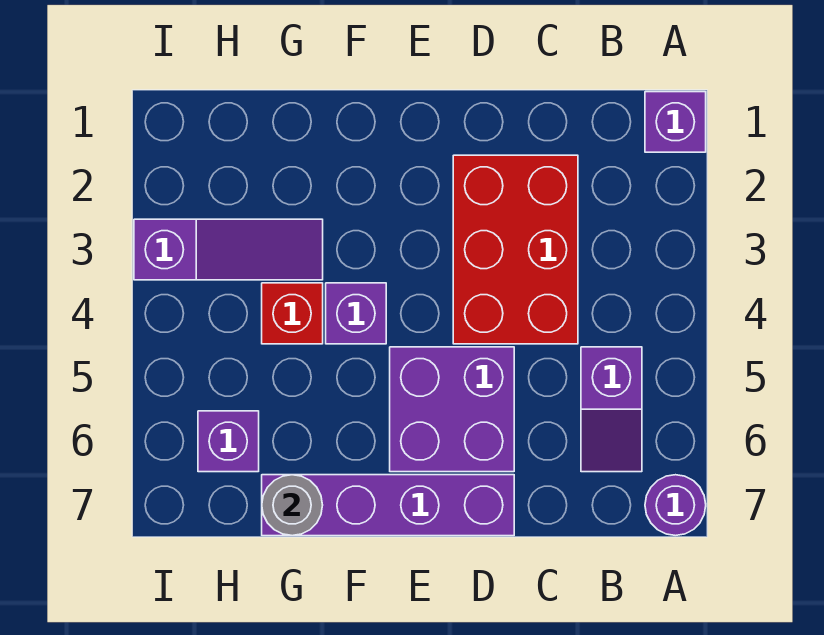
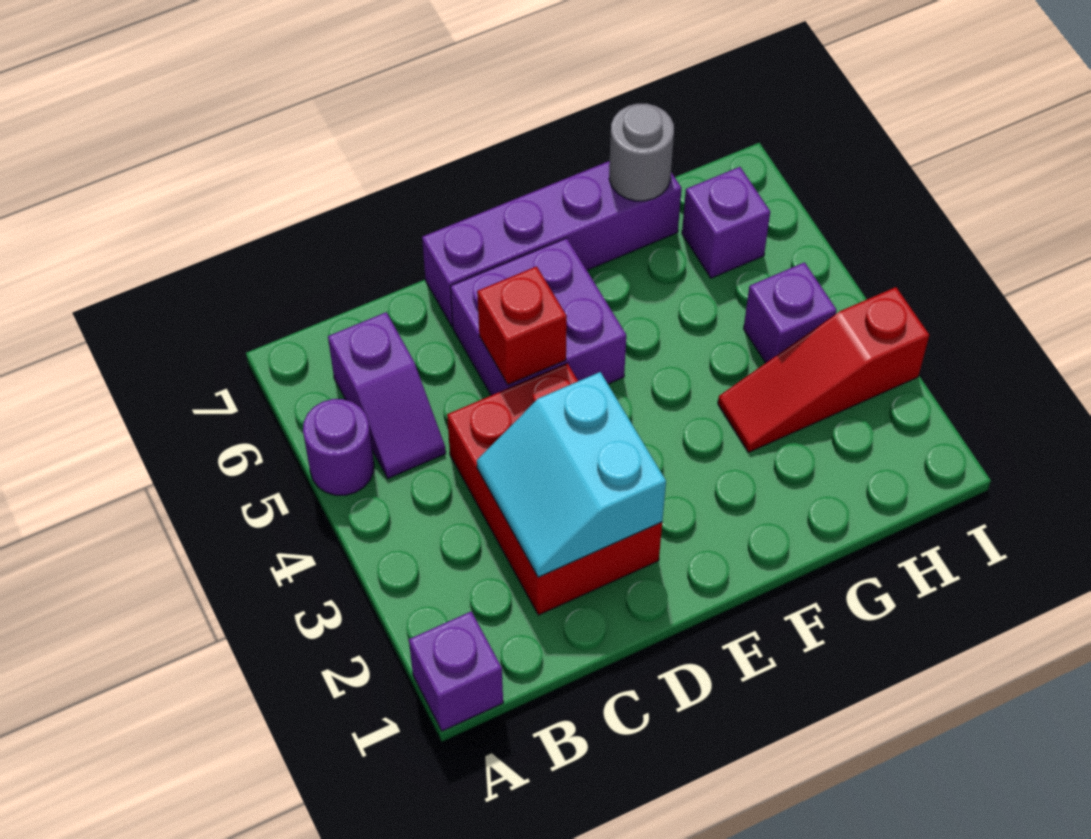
purple round brick A7 level 1 -> purple round brick A5 level 1
purple slope B5:B6 level 1 top 5 -> purple slope B5:B6 level 1 top 6
none -> cyan slope C2:D3 level 2 top D
purple brick F4 level 1 -> purple brick H4 level 1
purple slope G3:I3 level 1 top I -> red slope G3:I3 level 1 top I
red brick G4 level 1 -> red brick D5 level 2

